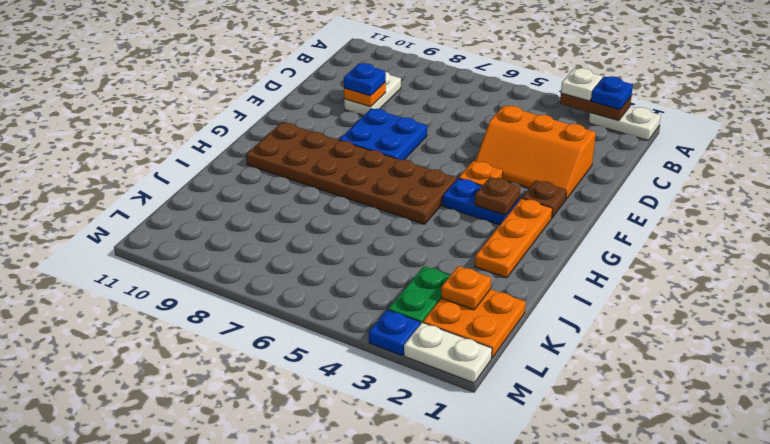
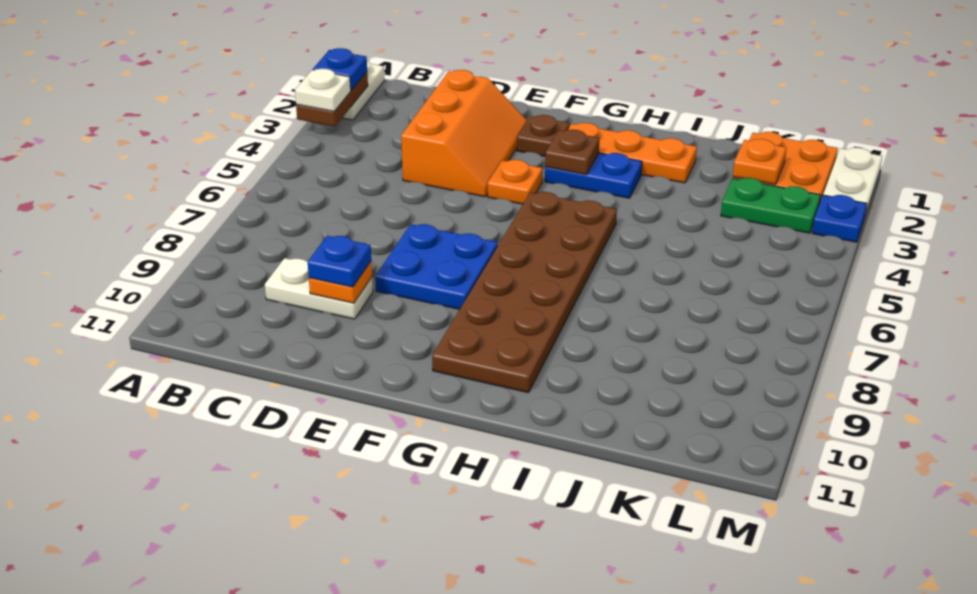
blue plate G3:G4 level 1 -> blue plate G3:H3 level 1

